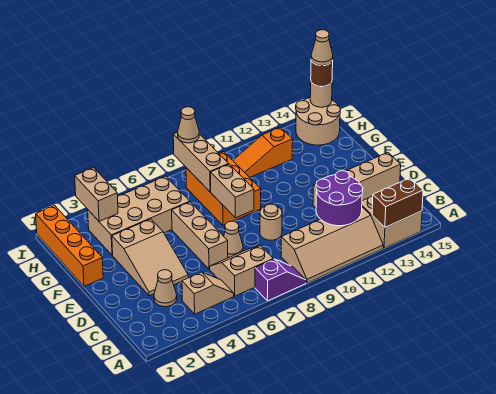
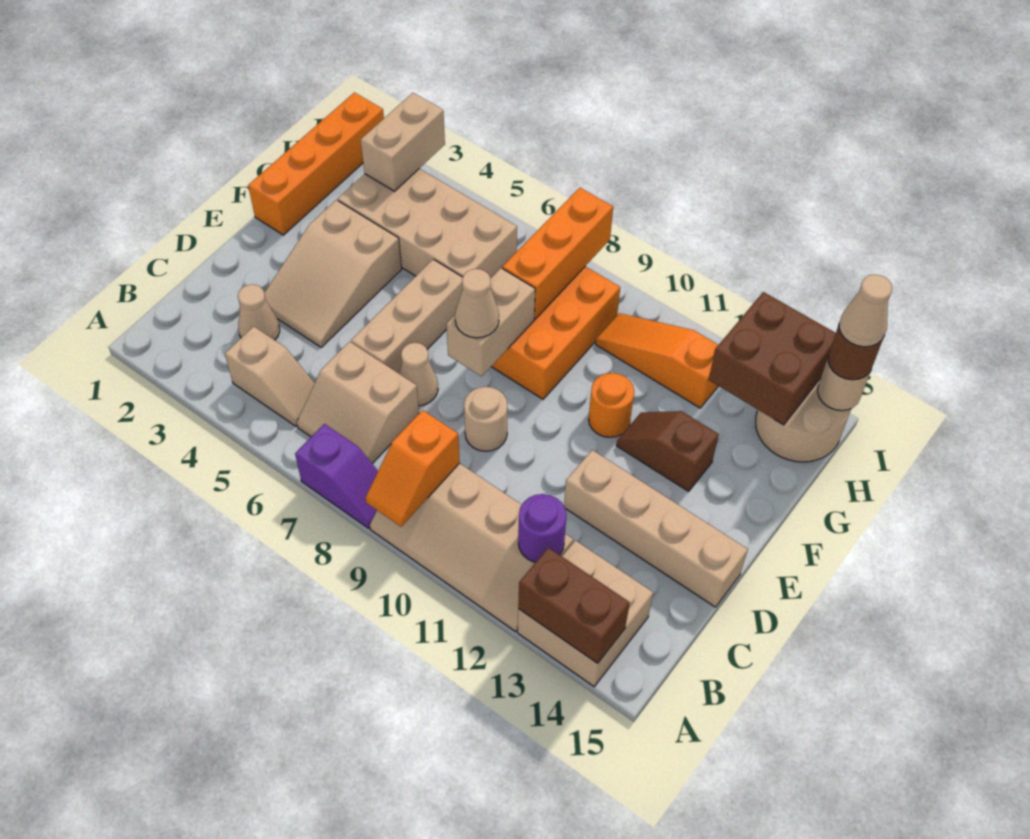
none -> orange slope A9:B9 level 2 top B
tan slope B6:C7 level 1 top B -> tan slope B6:C7 level 1 top C
purple round brick B11:C12 level 2 -> purple round brick B12 level 2
none -> orange round brick F11 level 1
none -> brown slope F12:F13 level 1 top 13
tan brick G8:I8 level 2 -> orange brick G8:I8 level 2
none -> brown brick H13:I14 level 2
tan cone I8 level 3 -> tan cone E8 level 3

